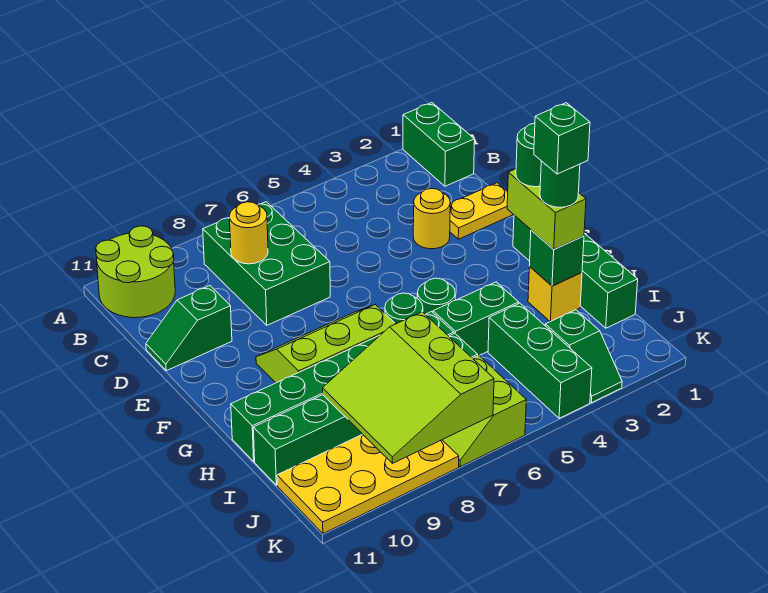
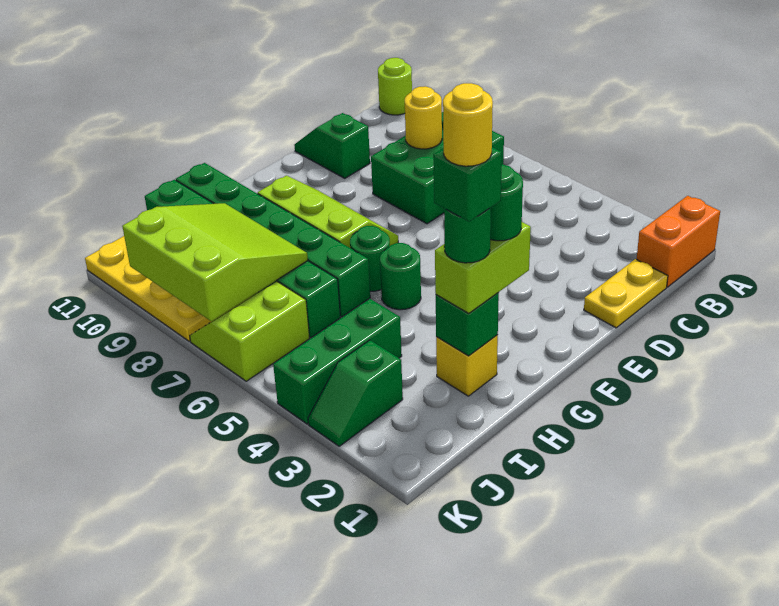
green brick A1:B1 level 1 -> orange brick A1:B1 level 1
lime round brick A10:B11 level 1 -> lime round brick A11 level 1
yellow plate D1:D2 level 1 -> yellow plate C1:D1 level 1
yellow round brick D3 level 1 -> yellow round brick H2 level 6
green brick F1:I1 level 1 -> none
green brick H4:H5 level 1 -> none
lime slope I7:K9 level 2 top 7 -> lime slope I7:K9 level 2 top K

